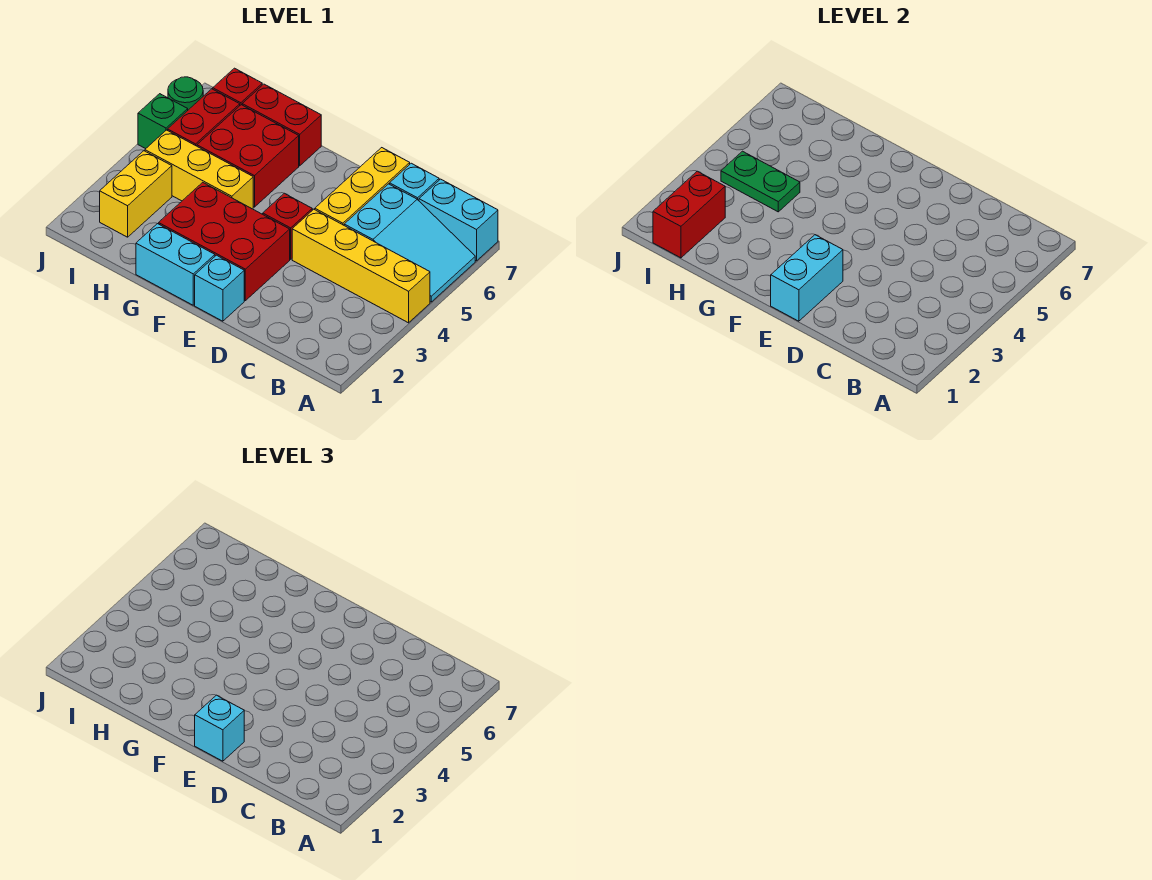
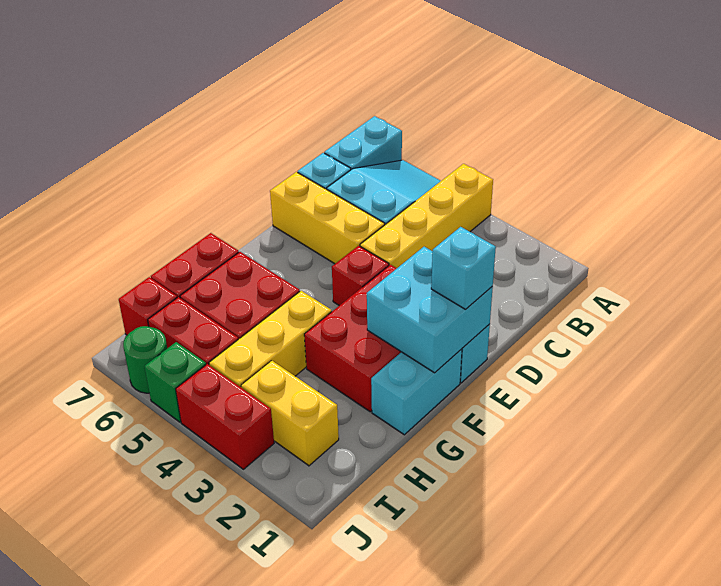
cyan brick E1:E2 level 2 -> cyan brick E1:F2 level 2
green plate H4:I4 level 2 -> none
red brick I1:I2 level 2 -> red brick J3:J4 level 1

